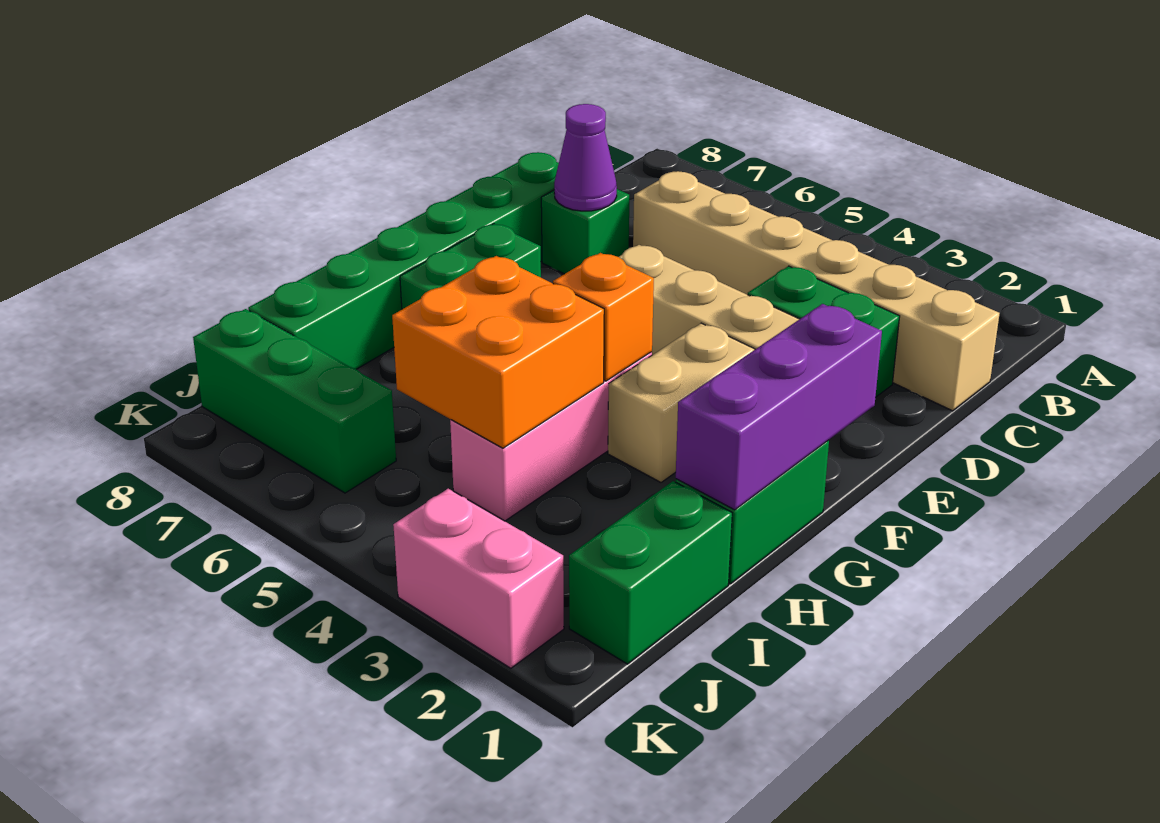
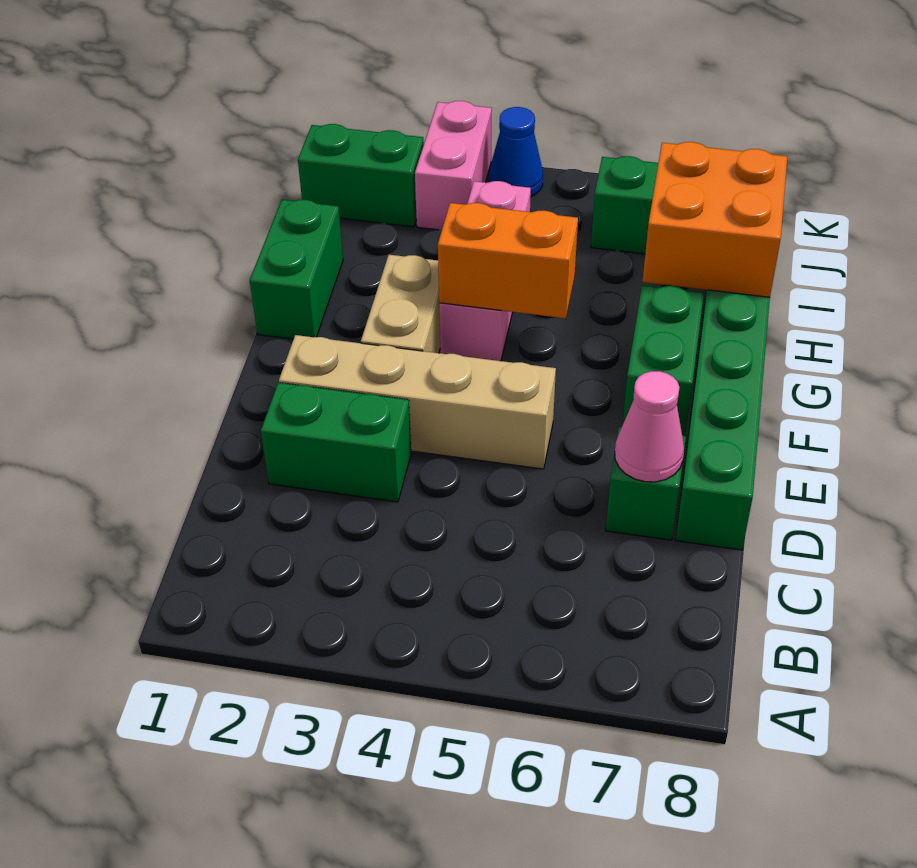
tan brick C1:C6 level 1 -> none
purple cone D7 level 2 -> pink cone D7 level 2
purple brick F1:H1 level 2 -> none
orange brick G4 level 2 -> orange brick G4:G5 level 2
orange brick H4:I5 level 2 -> orange brick H7:I8 level 2
green brick I1:J1 level 1 -> green brick J1:J2 level 1
pink brick K2:K3 level 1 -> pink brick J3:K3 level 1
none -> blue cone K4 level 1

